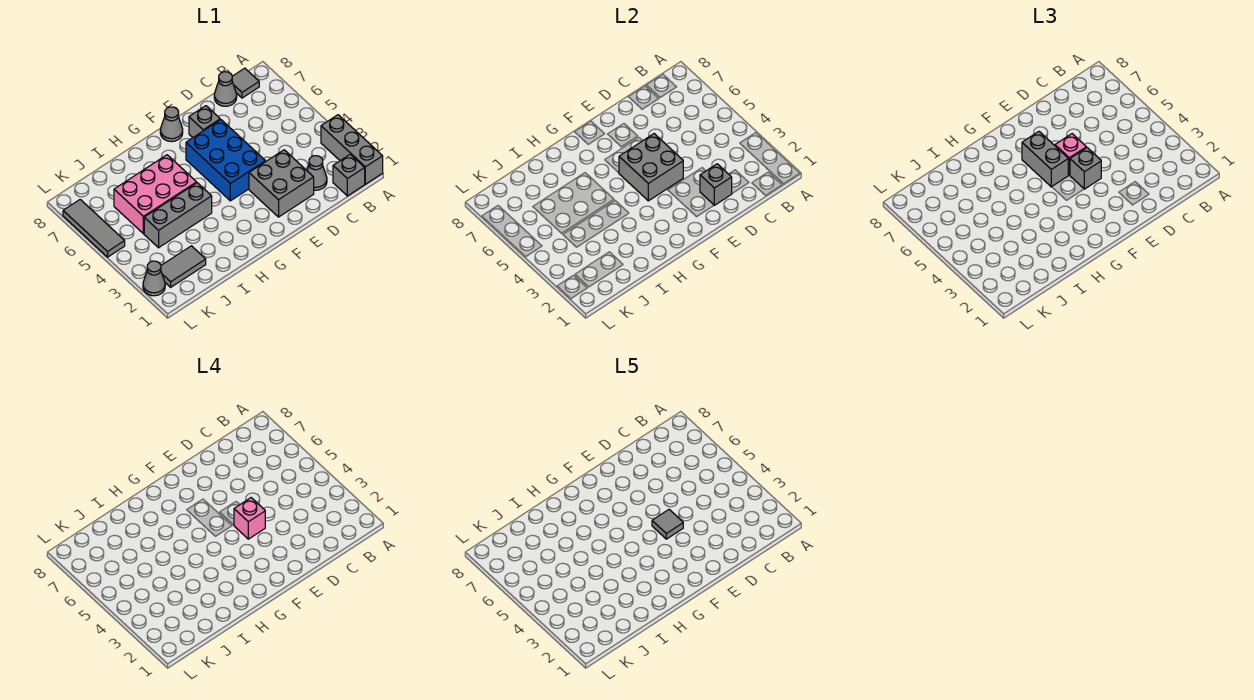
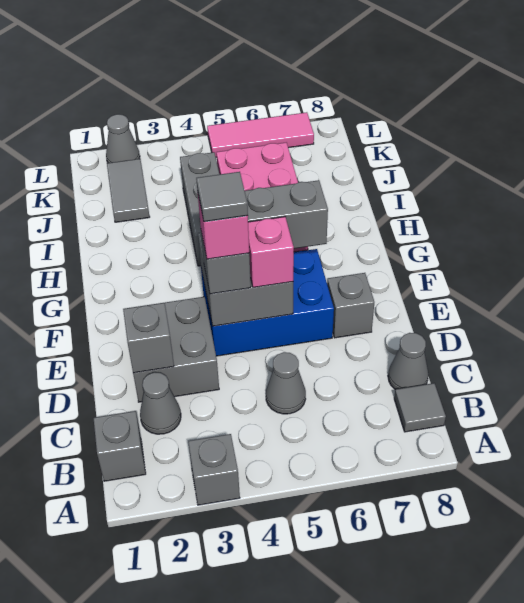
grey brick A1:A3 level 1 -> grey brick A3 level 1
grey cone F8 level 1 -> grey cone C5 level 1
grey tile L5:L7 level 1 -> pink tile L5:L7 level 1

